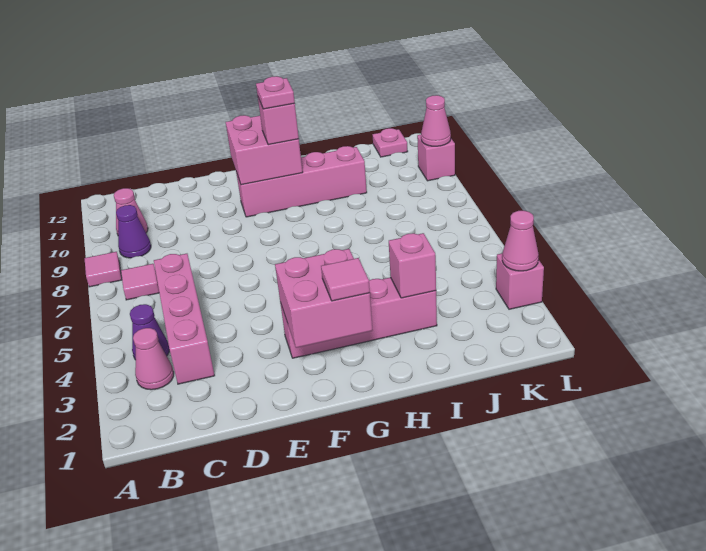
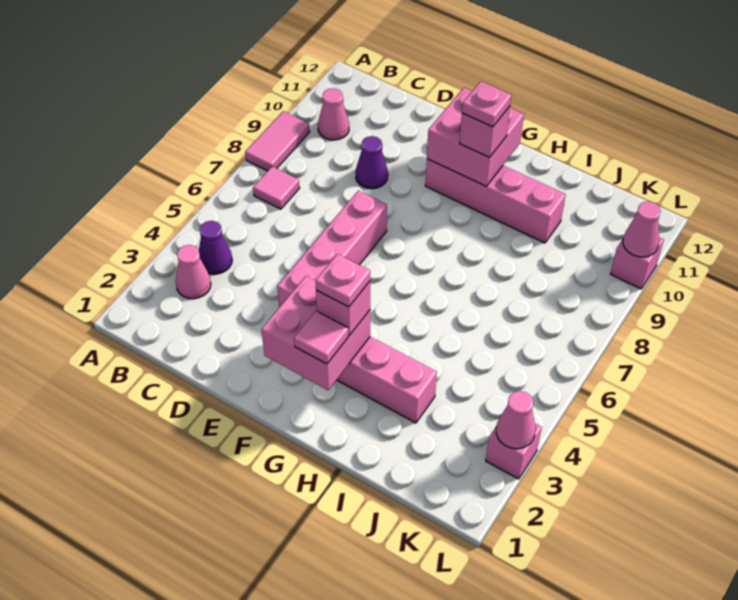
pink tile A8 level 1 -> pink tile A8:A9 level 1
purple cone B9 level 1 -> purple cone D9 level 1
pink brick C3:C6 level 1 -> pink brick E4:E7 level 1
pink brick I3 level 2 -> pink brick G3 level 3
pink plate K12 level 1 -> pink plate G3 level 4

